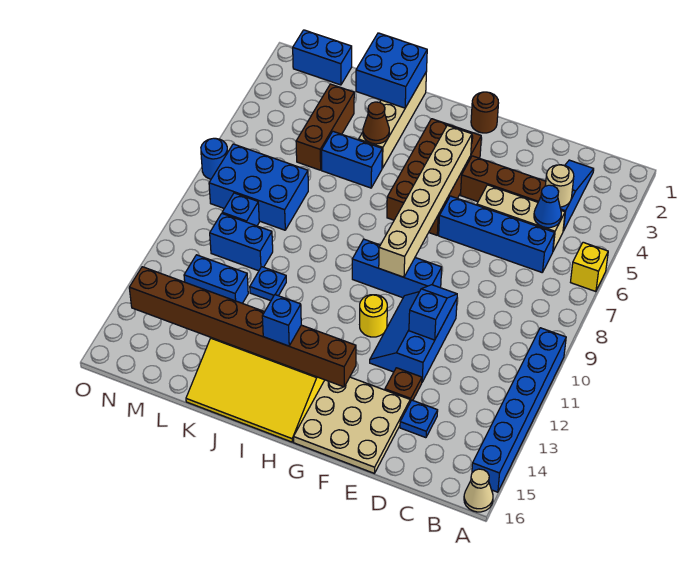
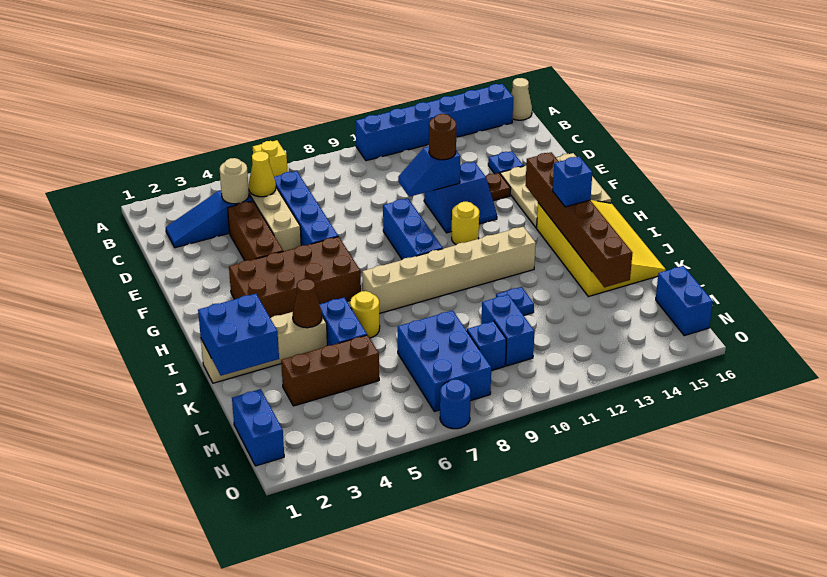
blue cone C5 level 2 -> yellow cone C5 level 2
blue slope E10:F12 level 1 top E -> blue slope E11:F12 level 1 top E
brown round brick G1 level 1 -> brown round brick E11 level 3
tan brick G4:G9 level 2 -> tan brick I7:I12 level 1
brown brick G14:N14 level 2 -> brown brick G14:L14 level 2
none -> yellow round brick J6 level 1
blue brick L12:M12 level 1 -> blue brick M16:N16 level 1

